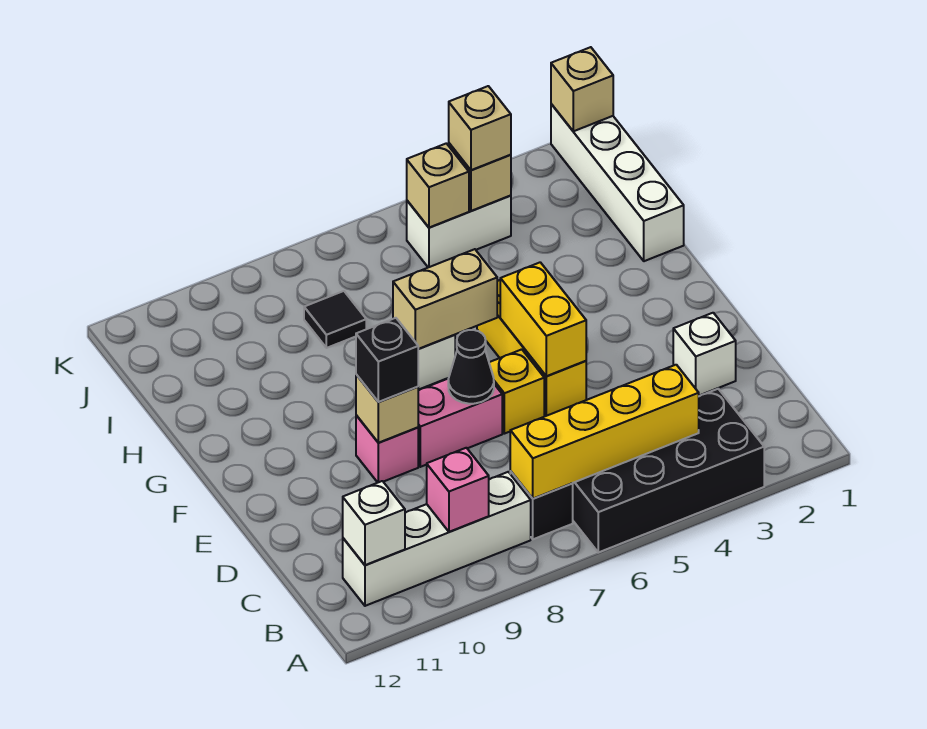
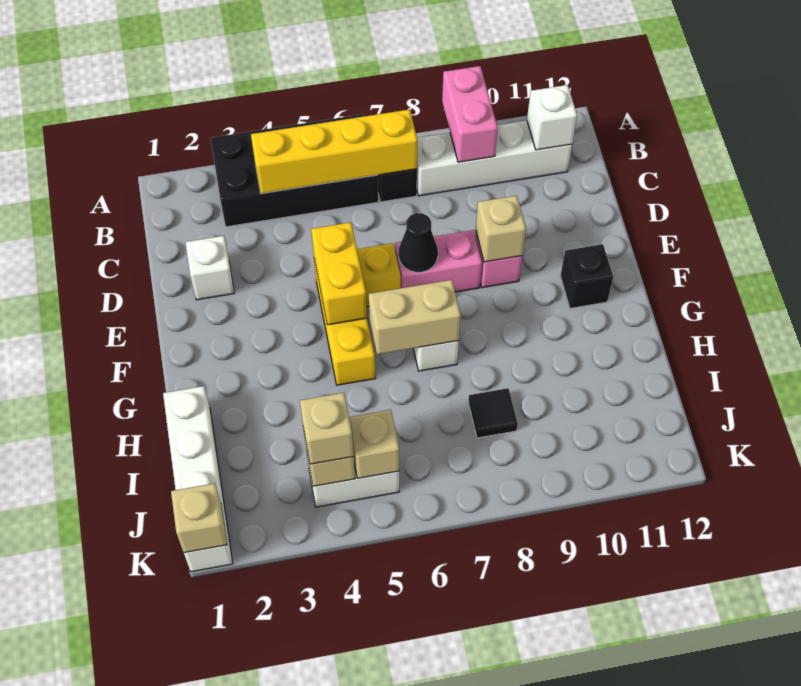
pink brick B9 level 2 -> pink brick A9:B9 level 2
black brick E9 level 3 -> black brick F11 level 1

